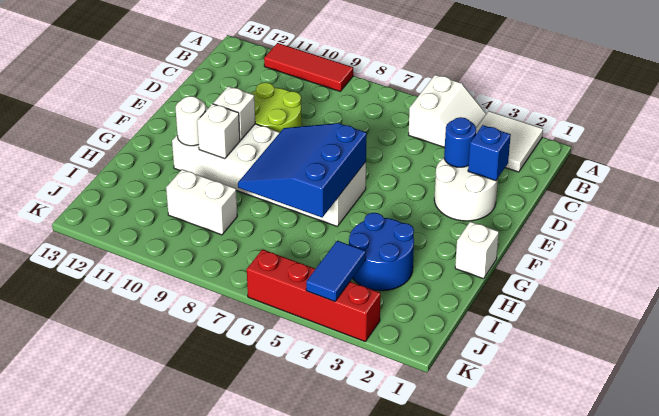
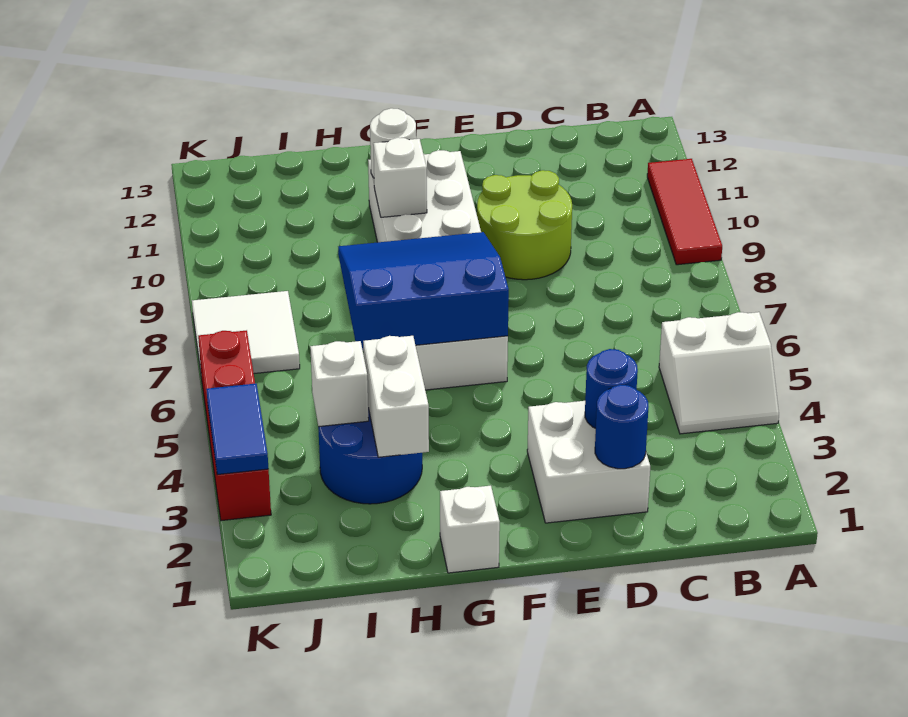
white tile A2:B3 level 1 -> white tile J7:K8 level 1
white round brick D2:E3 level 1 -> white brick D2:E3 level 1
blue brick D2 level 2 -> blue round brick D2 level 2
white brick F10 level 2 -> white brick I4 level 2
white brick I9:I10 level 1 -> white brick H3:H4 level 2
blue tile J4:K4 level 2 -> blue tile K3:K4 level 2

